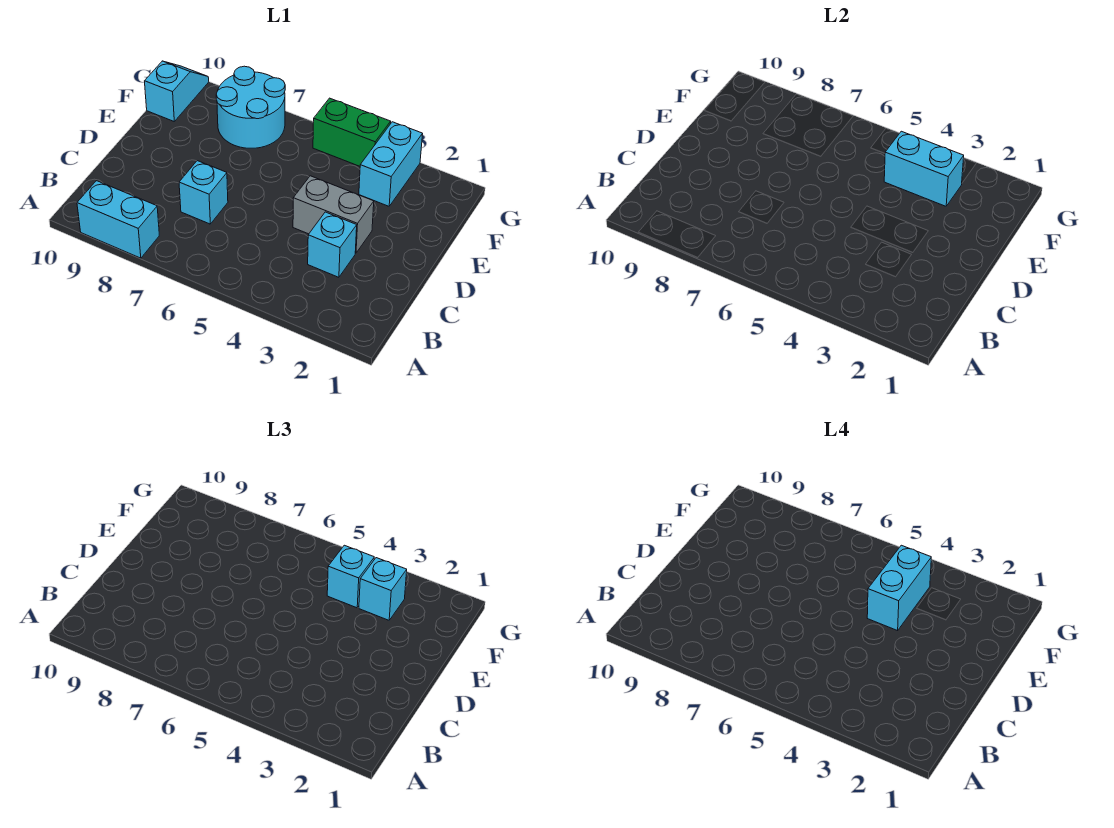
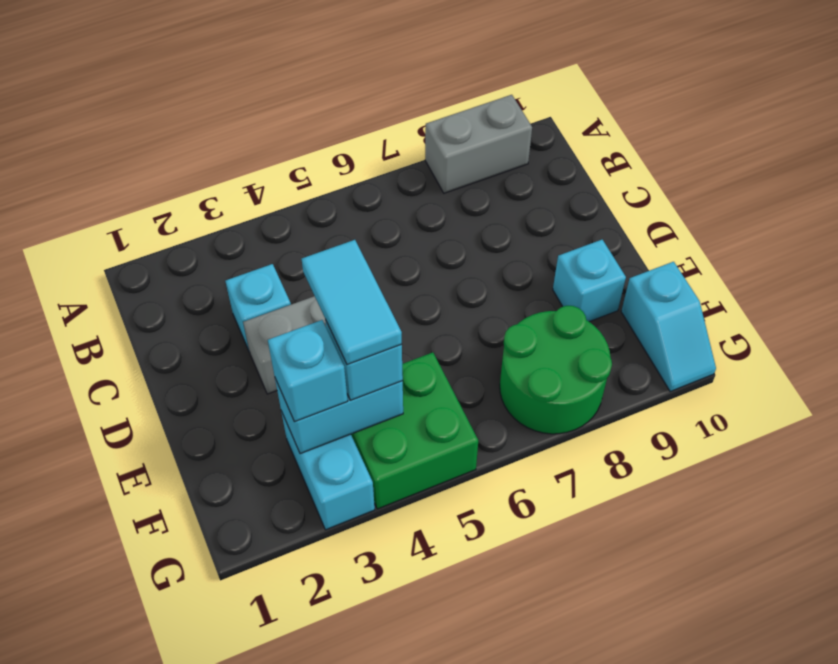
cyan brick A8:A9 level 1 -> grey brick A8:A9 level 1
cyan brick C7 level 1 -> cyan brick E9 level 1
cyan brick E4:F4 level 4 -> cyan tile E4:F4 level 4
cyan round brick F7:G8 level 1 -> green round brick F7:G8 level 1
green brick G4:G5 level 1 -> green brick F4:G5 level 1

